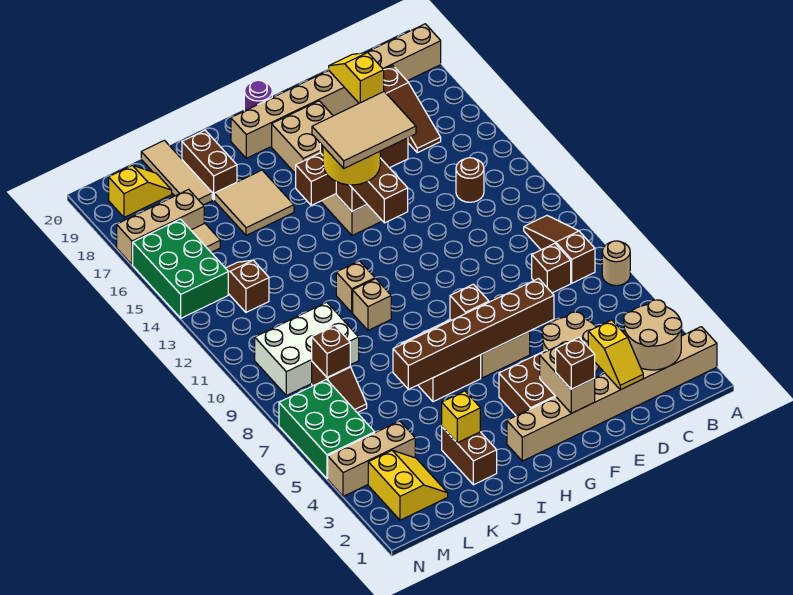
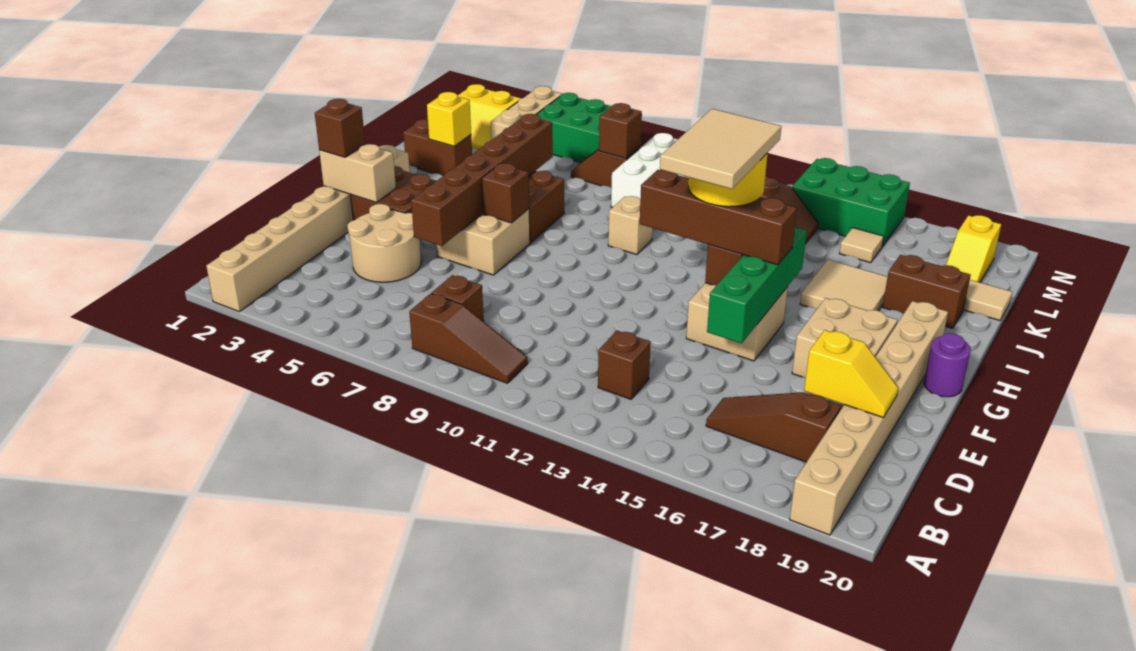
tan round brick A7 level 1 -> none
tan round brick B2:C3 level 2 -> none
brown round brick C13 level 1 -> brown brick C13 level 1
yellow slope D2:D3 level 2 top 3 -> none
brown brick E15:H15 level 2 -> green brick E15:H15 level 2
tan brick I11 level 1 -> none
tan brick L17:N17 level 1 -> none

